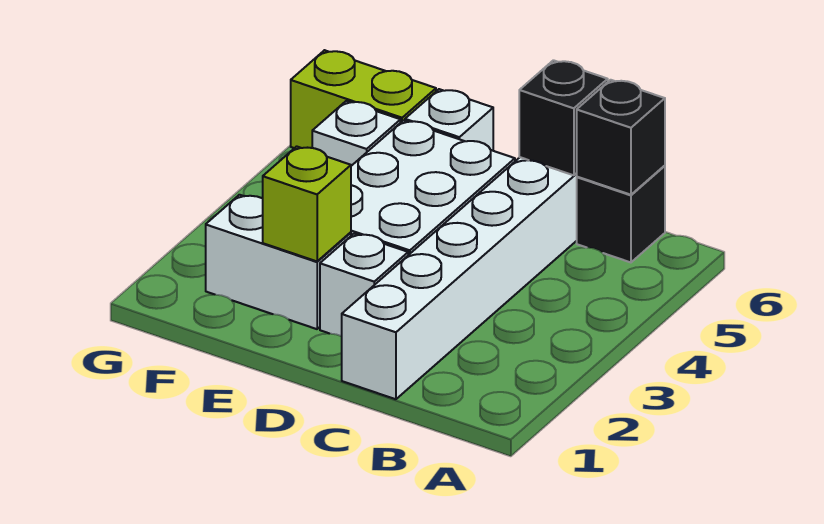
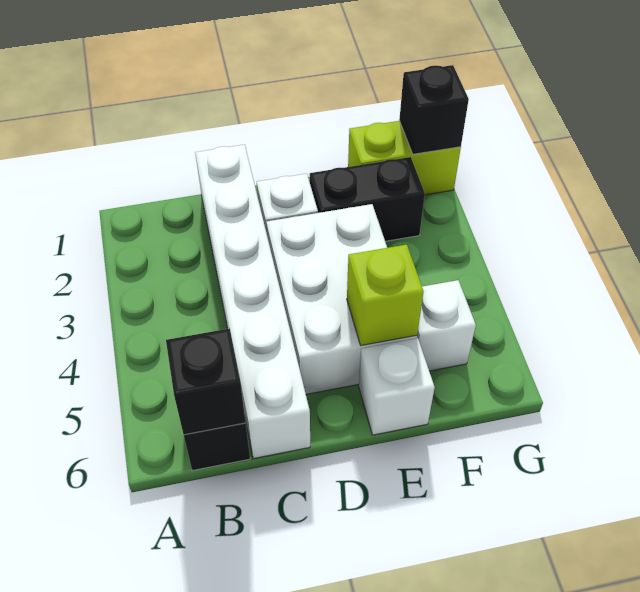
black brick C6 level 2 -> black brick G1 level 2
white brick E2:F2 level 1 -> black brick E2:F2 level 1
lime brick E2 level 2 -> lime brick E5 level 2
lime brick F6:G6 level 1 -> lime brick F1:G1 level 1

